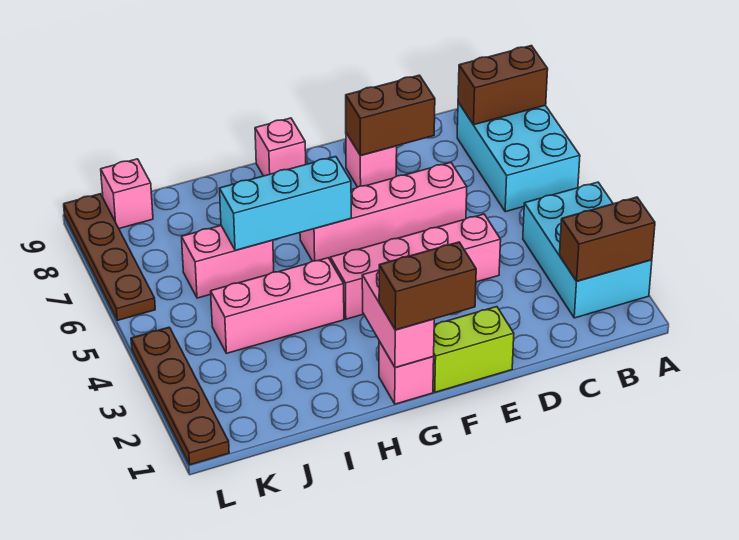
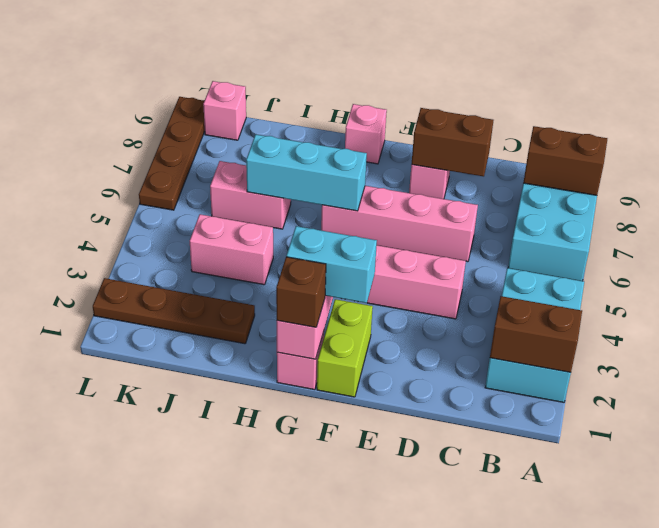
lime brick E1:F1 level 1 -> lime brick F1:F2 level 1
brown brick F1:G1 level 3 -> brown brick G1 level 3
none -> cyan brick F2:G2 level 3
pink brick H4:J4 level 1 -> pink brick I4:J4 level 1
brown plate L1:L4 level 1 -> brown plate I2:L2 level 1

